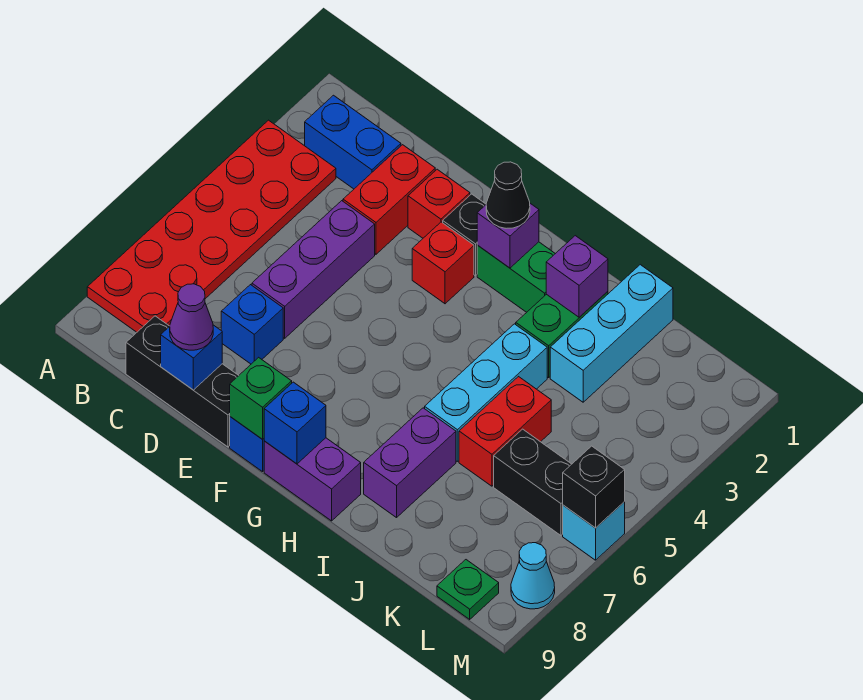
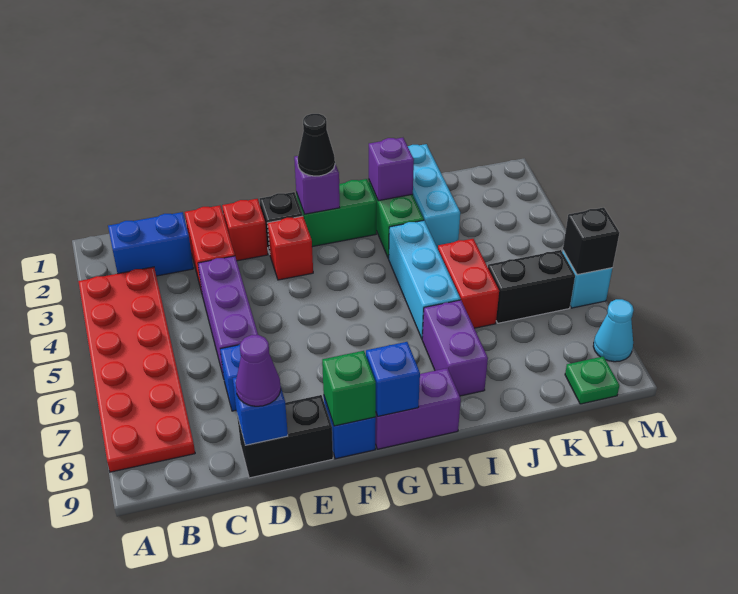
black brick C9:E9 level 1 -> black brick D9:E9 level 1

